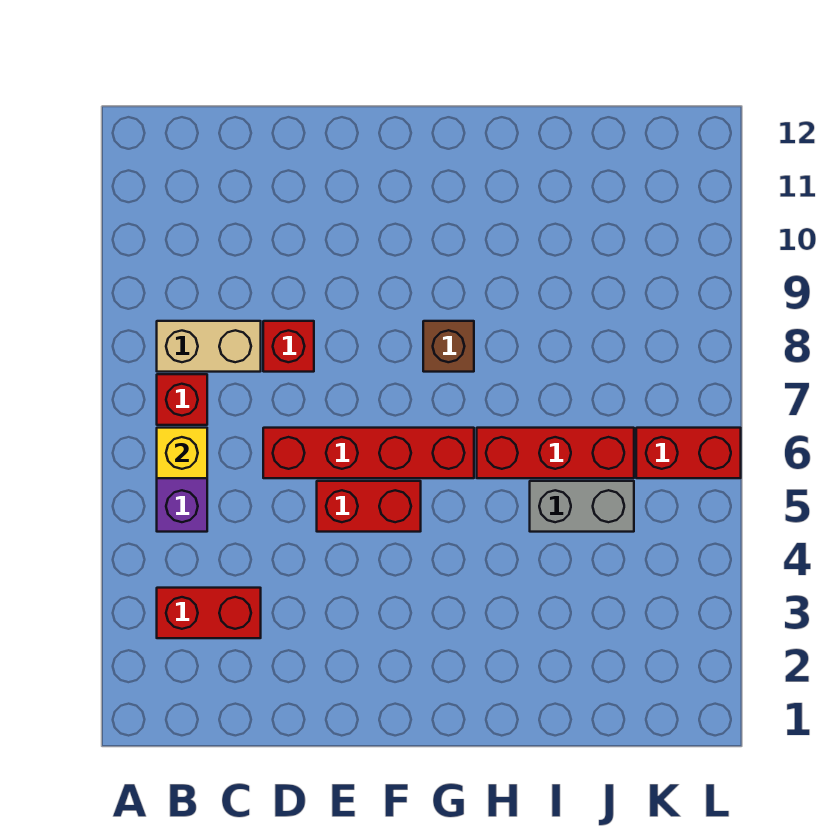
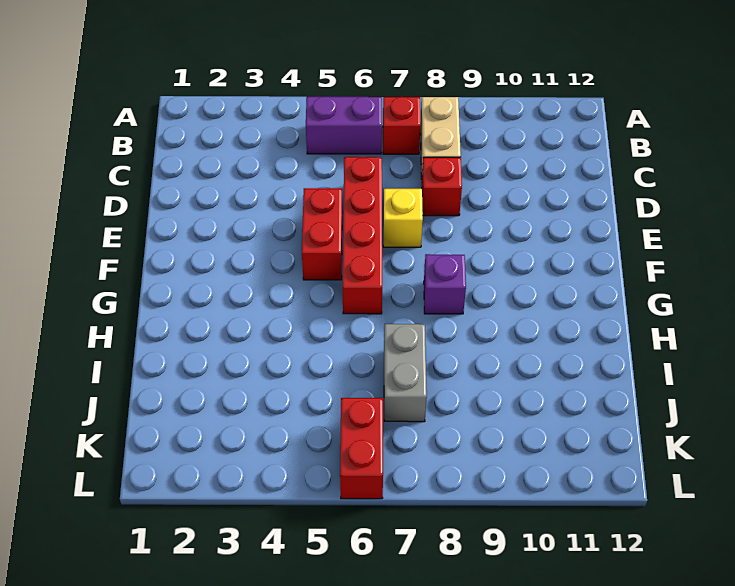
red brick B3:C3 level 1 -> none
yellow brick B6 level 2 -> yellow brick E7 level 1
brown brick G8 level 1 -> purple brick G8 level 1
red brick H6:J6 level 1 -> none
grey brick I5:J5 level 1 -> grey brick I7:J7 level 1

